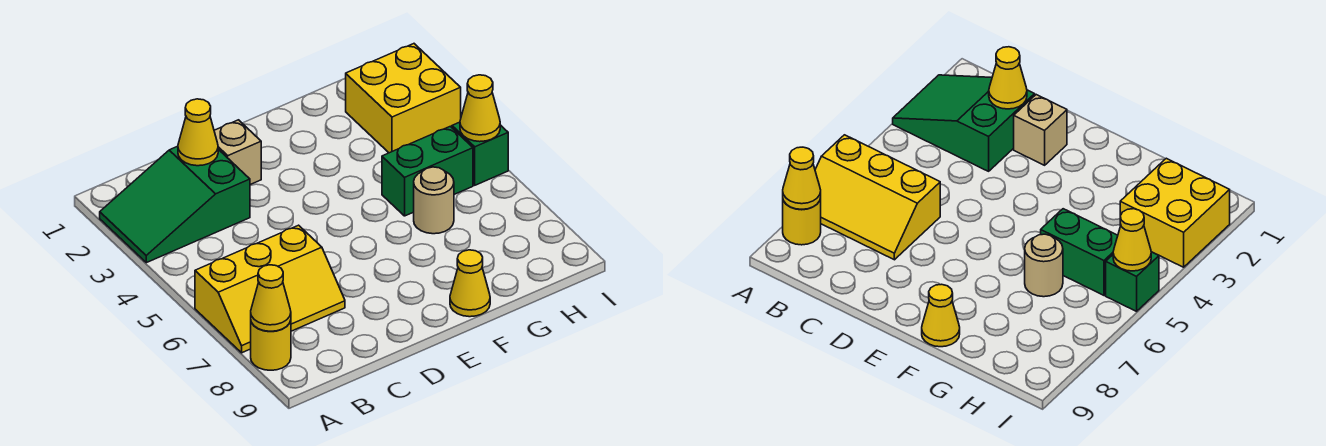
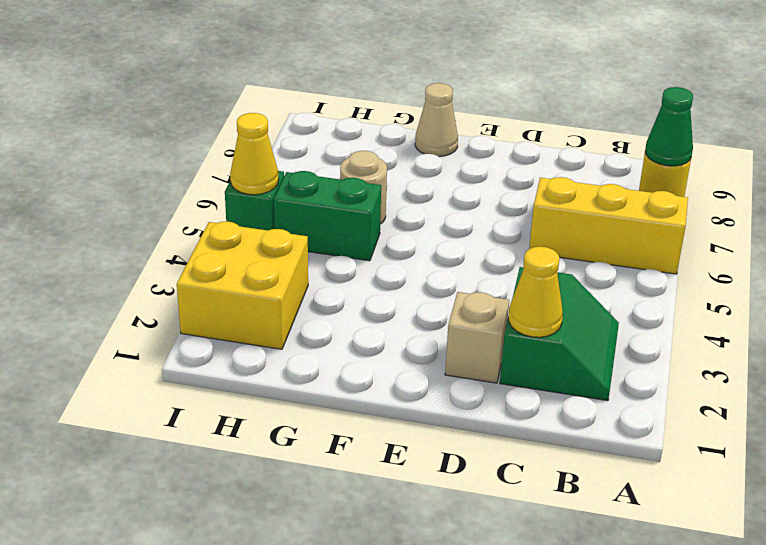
green slope A2:C3 level 1 top C -> green slope B2:C3 level 1 top C
yellow cone A8 level 2 -> green cone A8 level 2
yellow cone F9 level 1 -> tan cone F9 level 1

